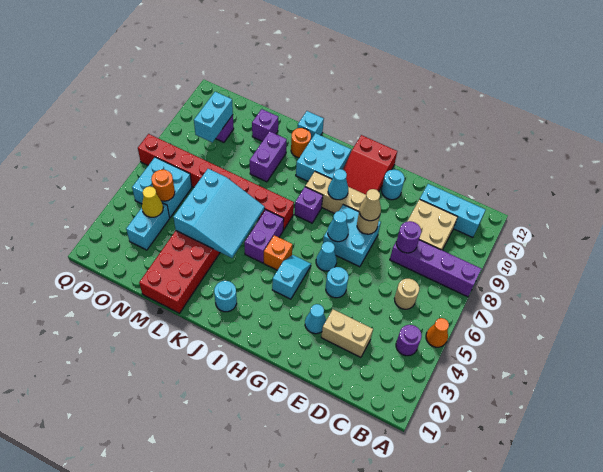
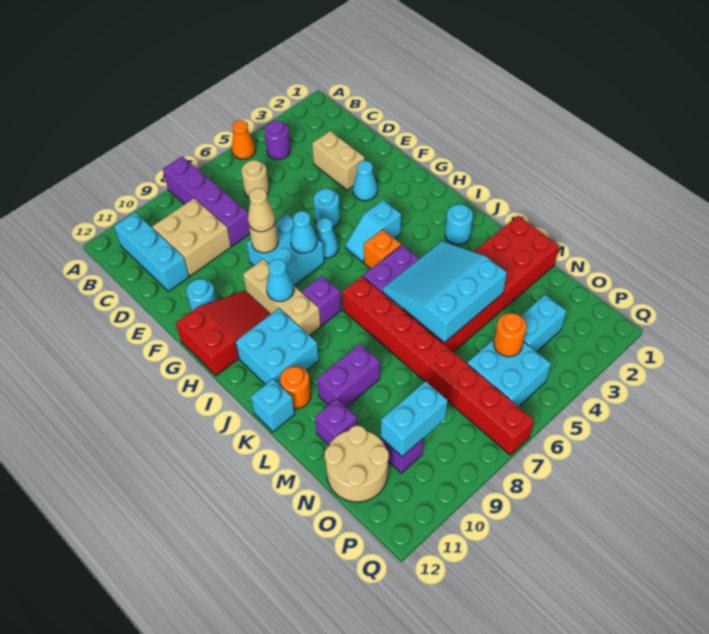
purple round brick D8 level 2 -> none
none -> tan round brick N11:O12 level 1
yellow cone O4 level 2 -> none

